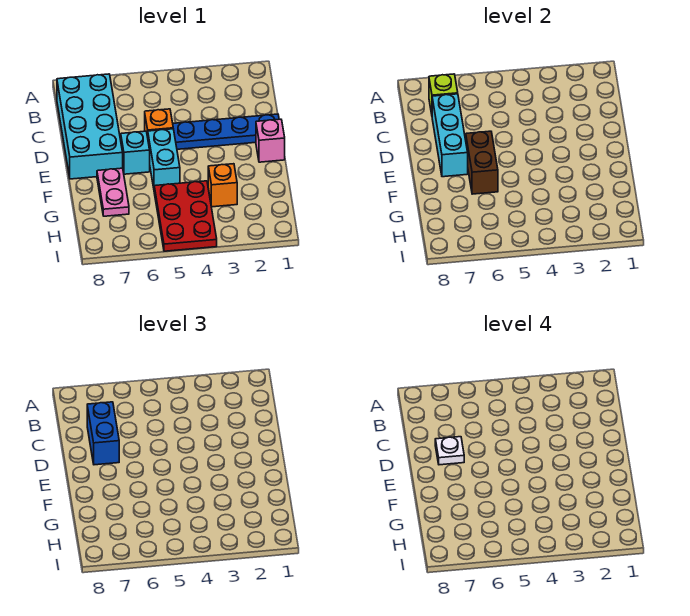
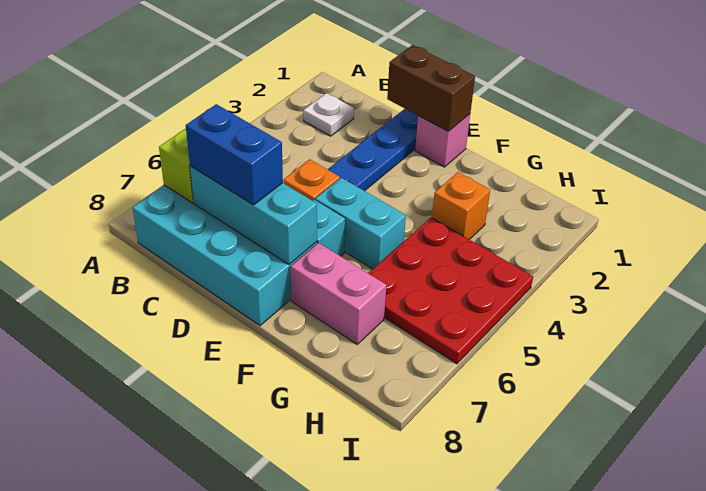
white plate D7 level 4 -> white plate B2 level 1
brown brick E6:F6 level 2 -> brown brick D1:E1 level 2
pink plate F7:G7 level 1 -> pink brick F7:G7 level 1
red plate G4:I5 level 1 -> red plate G4:I6 level 1

